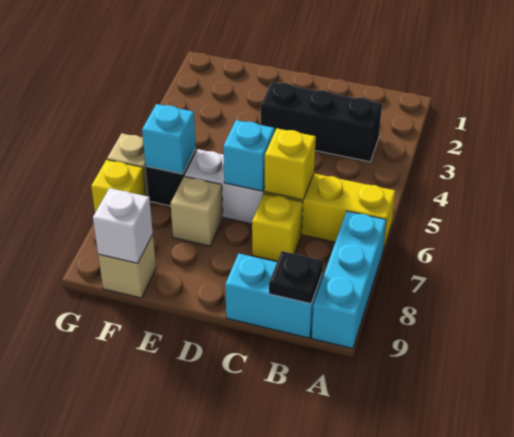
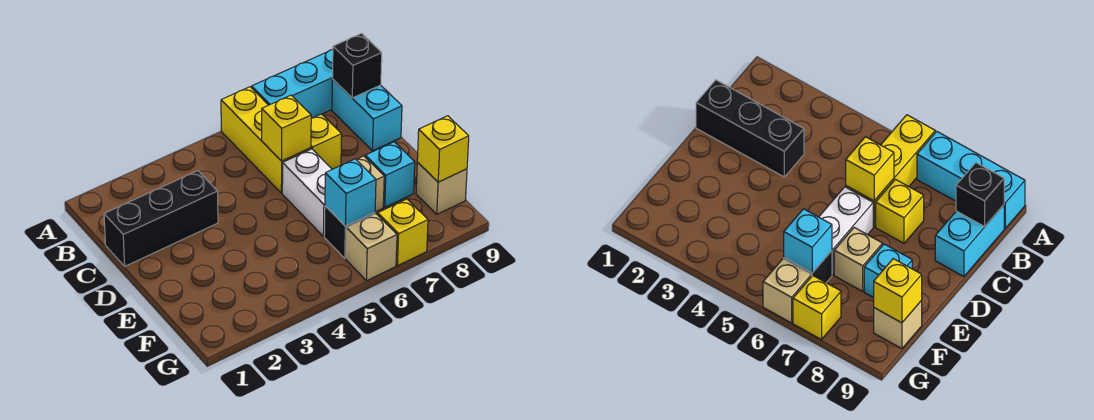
black brick B3:D3 level 1 -> black brick C1:C3 level 1
black plate B9 level 2 -> black brick B9 level 2
cyan brick D6 level 2 -> cyan brick E8 level 1
white brick F9 level 2 -> yellow brick F9 level 2

